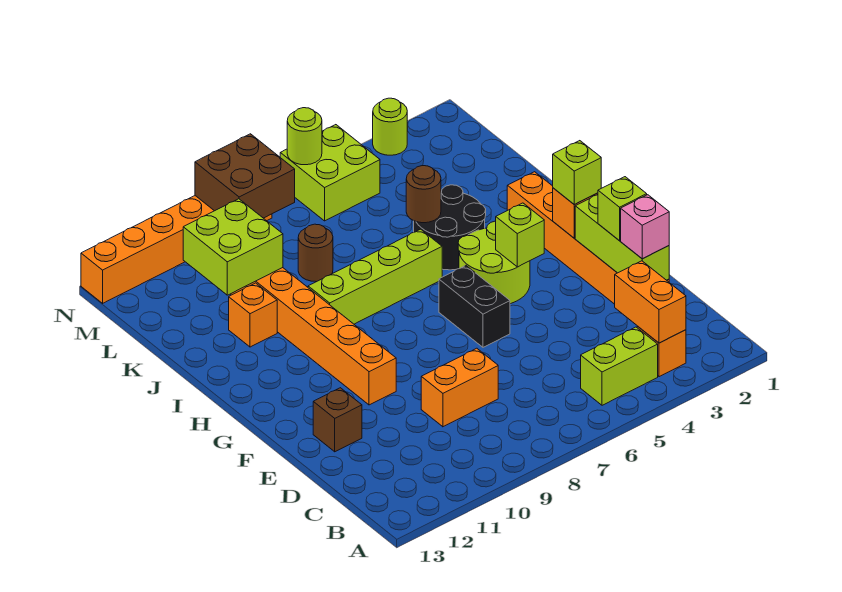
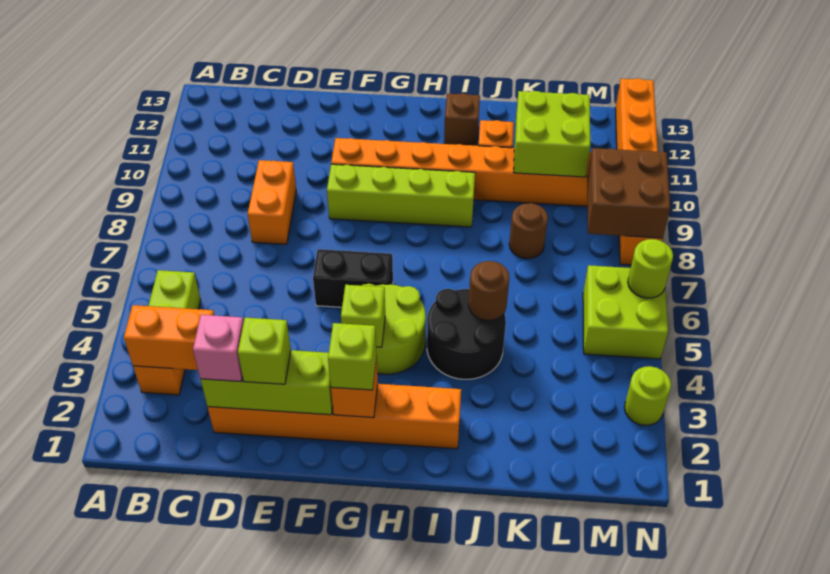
brown brick E12 level 1 -> brown brick I12 level 1
lime brick I6:I9 level 1 -> lime brick F9:I9 level 1

